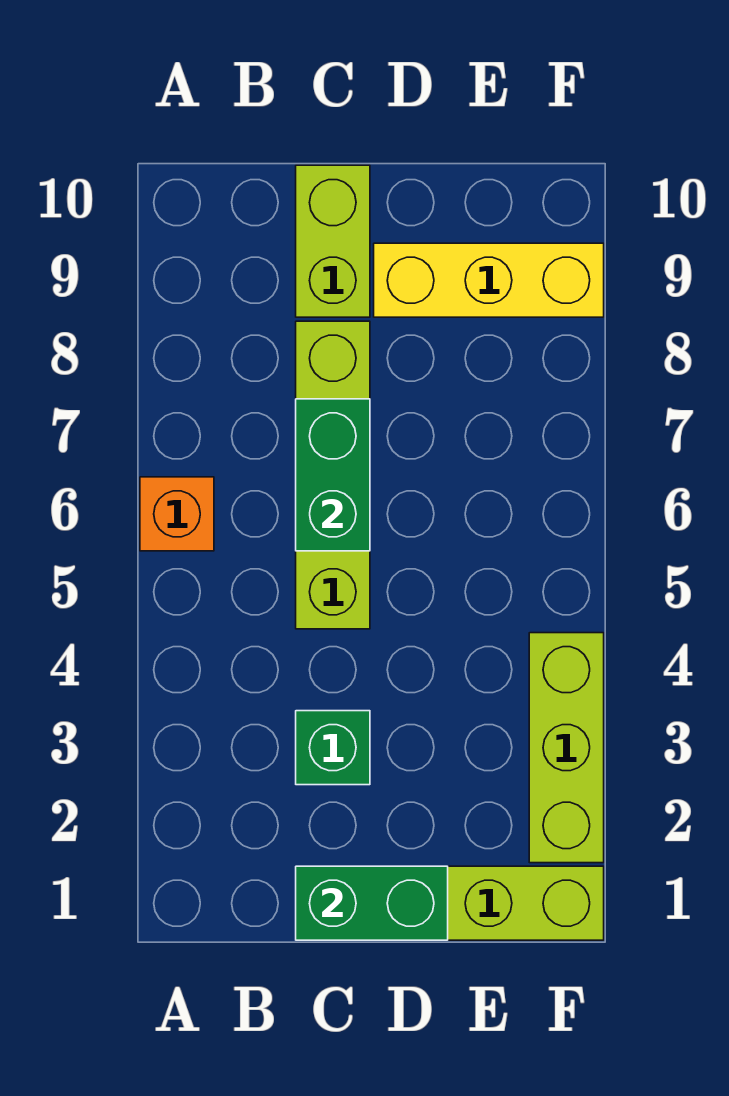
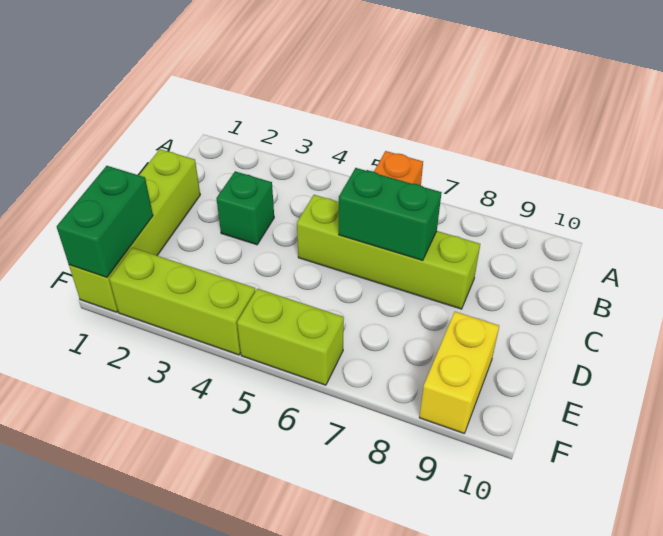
green brick C1:D1 level 2 -> green brick E1:F1 level 2
lime brick C9:C10 level 1 -> lime brick F5:F6 level 1
yellow brick D9:F9 level 1 -> yellow brick E9:F9 level 1

